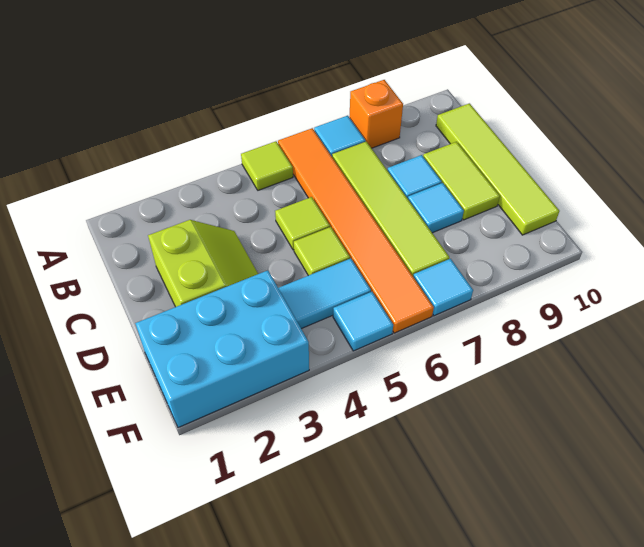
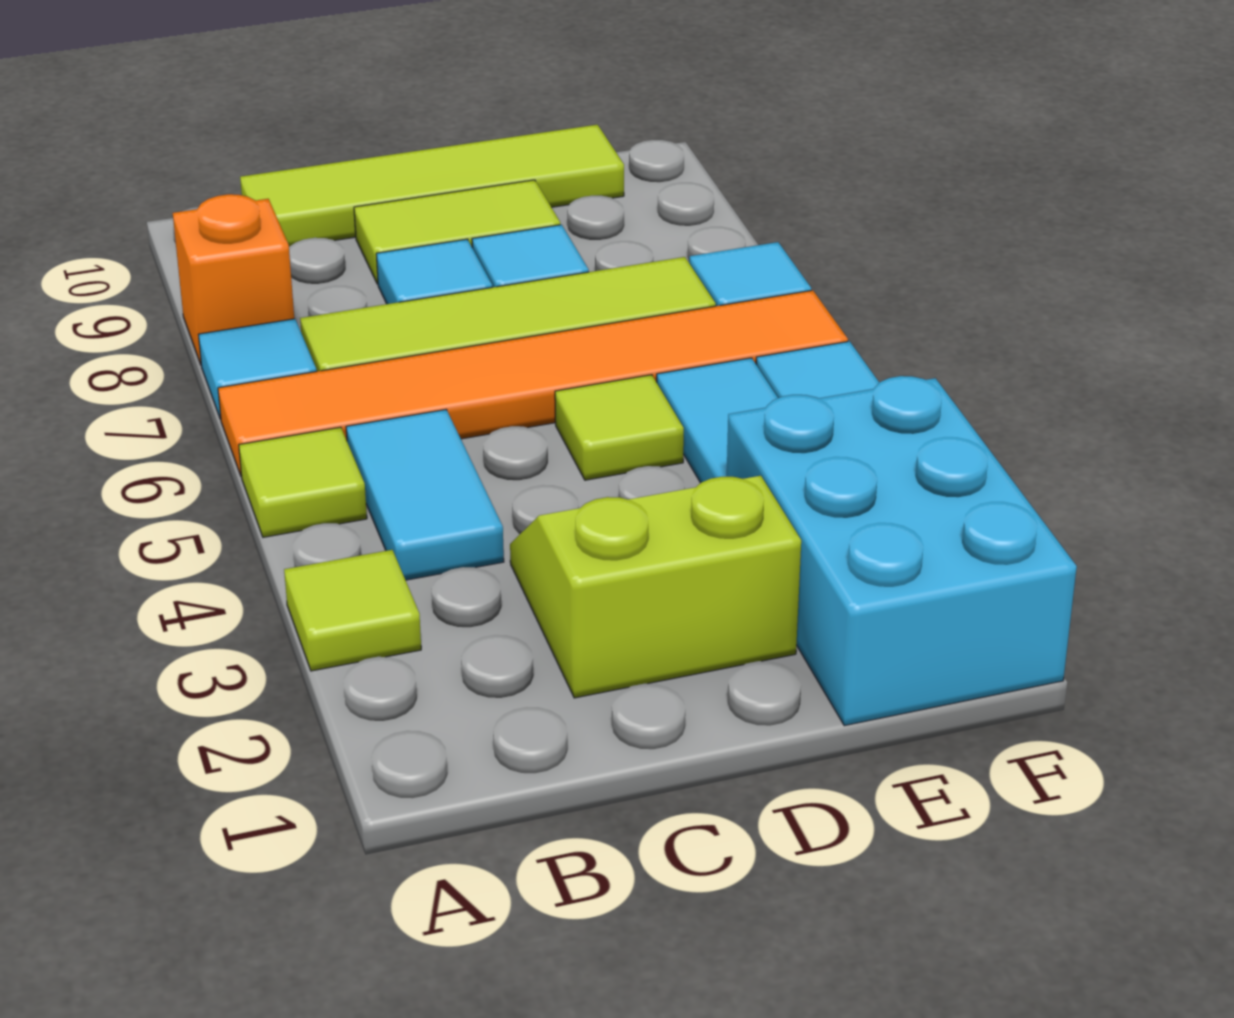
none -> cyan tile B4:B5 level 1
lime tile C5 level 1 -> lime tile A3 level 1

